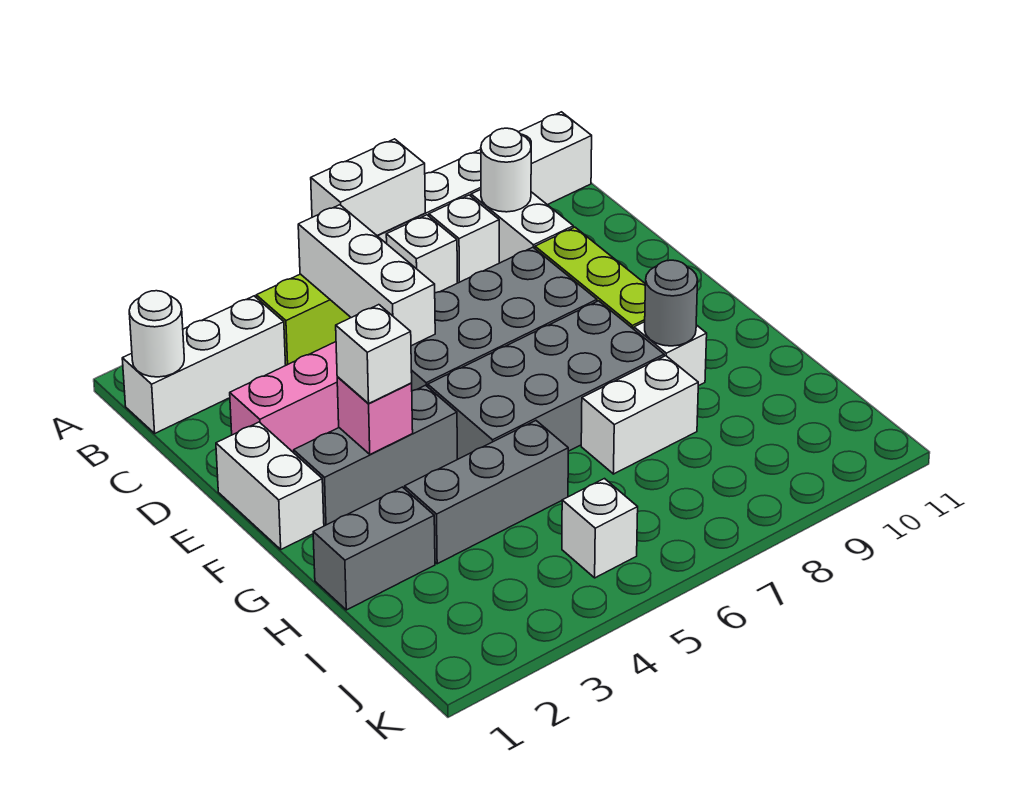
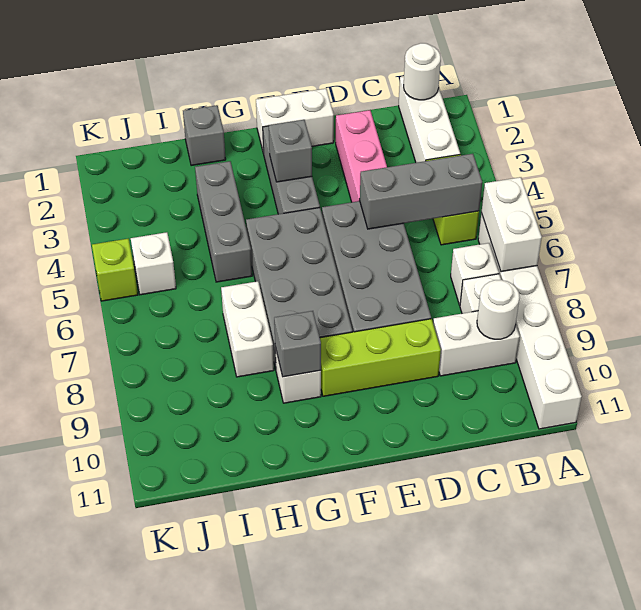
white brick B5:D5 level 2 -> grey brick B5:D5 level 2
pink brick F3 level 2 -> grey brick F3 level 2
white brick F3 level 3 -> none
grey round brick G9 level 2 -> grey brick G9 level 2
grey brick H1:H2 level 1 -> grey brick H1 level 1
none -> lime brick K5 level 1

